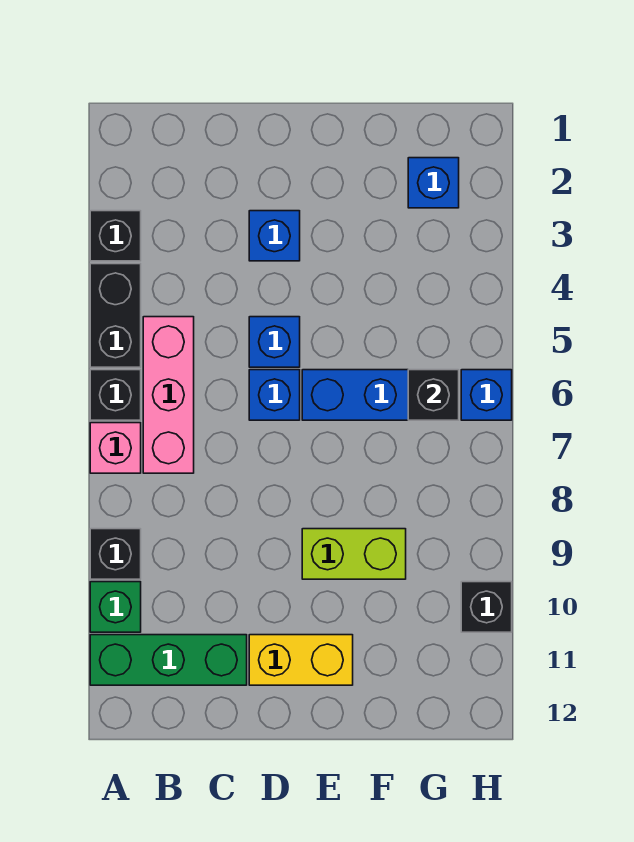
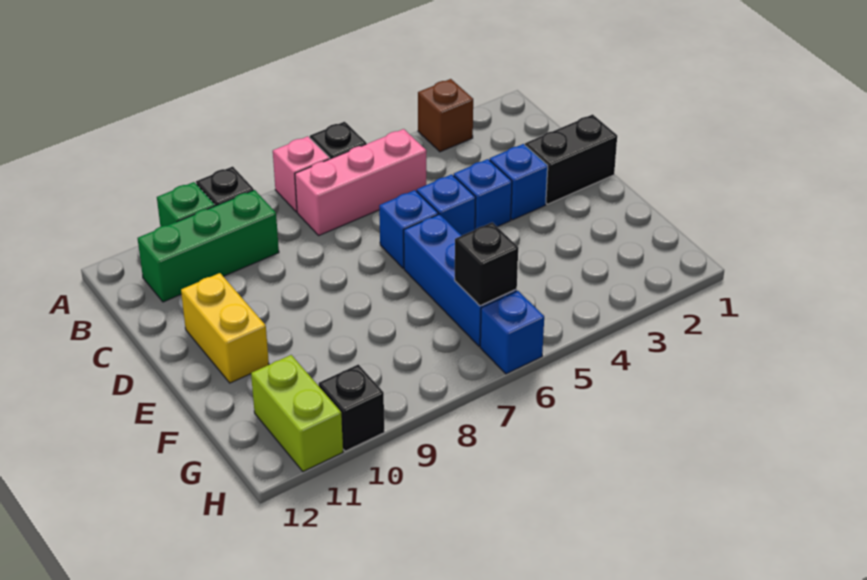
black brick A3 level 1 -> brown brick A3 level 1
black brick A4:A5 level 1 -> black brick D1:D2 level 1
green brick A11:C11 level 1 -> green brick B9:B11 level 1
lime brick E9:F9 level 1 -> lime brick G11:H11 level 1
blue brick G2 level 1 -> blue brick D4 level 1

